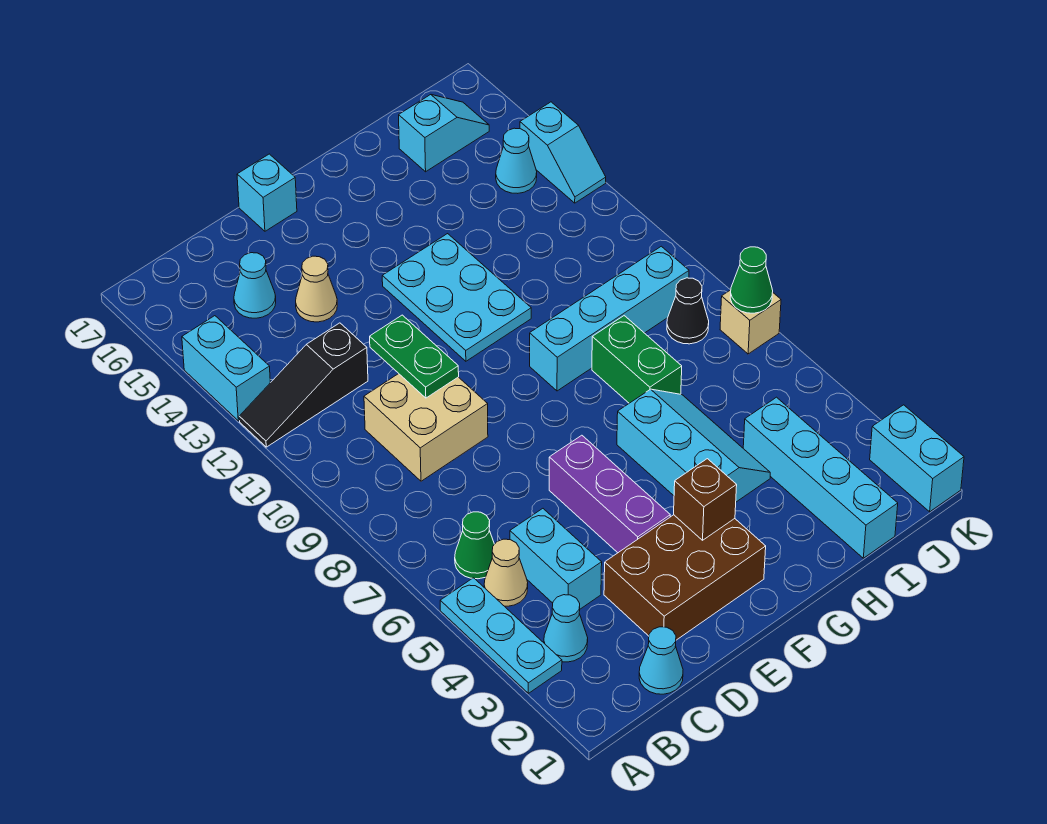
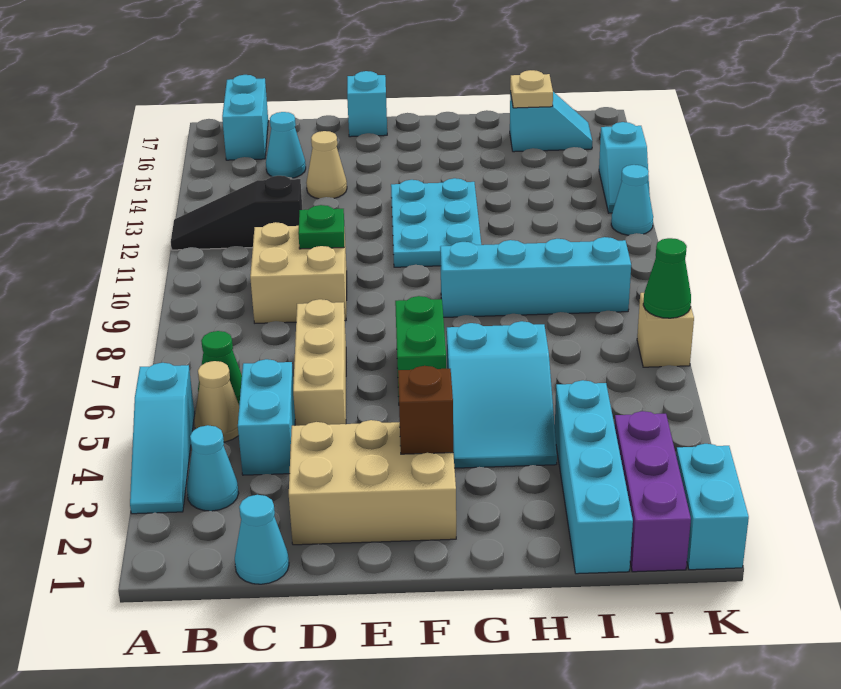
cyan plate A3:A5 level 1 -> cyan slope A3:A5 level 1 top 5
cyan brick A13:A14 level 1 -> cyan brick B16:B17 level 1
brown brick D2:F3 level 1 -> tan brick D2:F3 level 1
none -> tan brick D5:D7 level 1
green plate D10:D11 level 2 -> green plate D10 level 2
purple brick E4:E6 level 1 -> purple brick J1:J3 level 1
cyan slope G4:H6 level 1 top G -> cyan slope G4:H6 level 1 top 6
green brick H7:H8 level 1 -> green brick F6:F7 level 1
none -> tan plate I16 level 2
black cone J8 level 1 -> none
cyan cone J14 level 1 -> cyan cone K12 level 1

